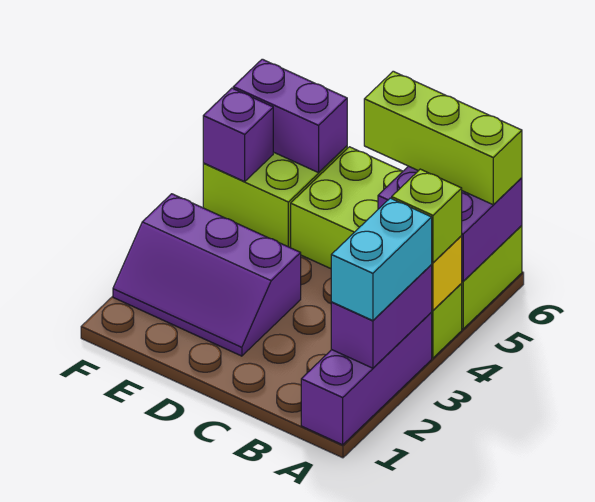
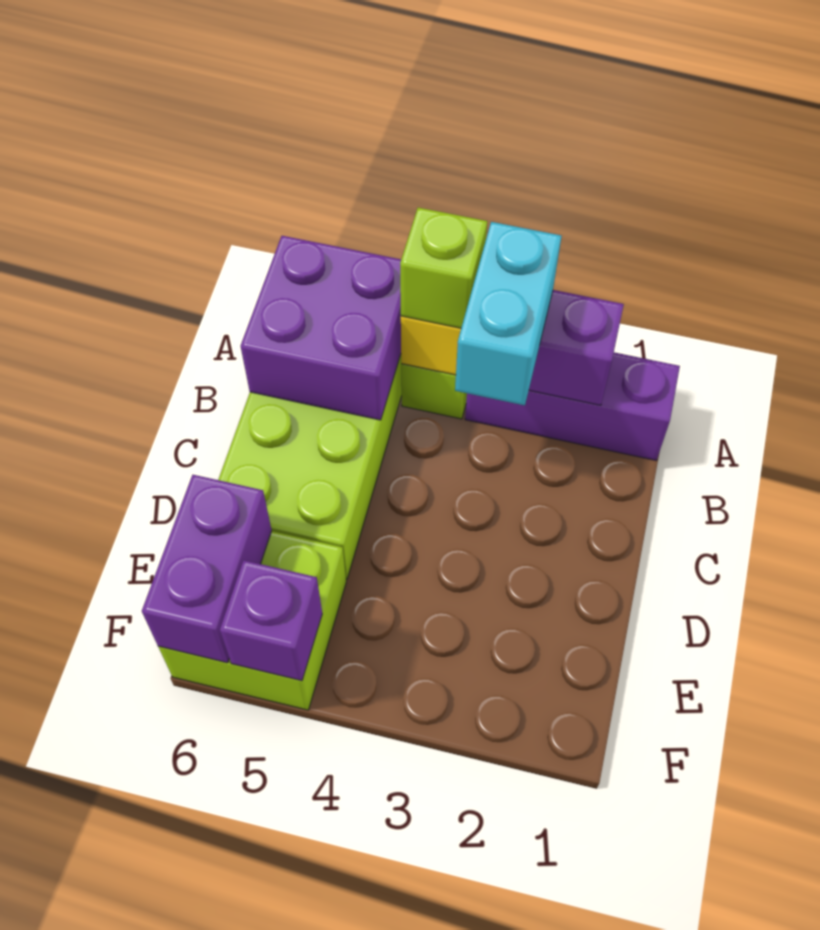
cyan brick A2:A3 level 3 -> cyan brick A3:B3 level 3
lime brick A6:C6 level 3 -> none
purple slope D2:F3 level 1 top 3 -> none

